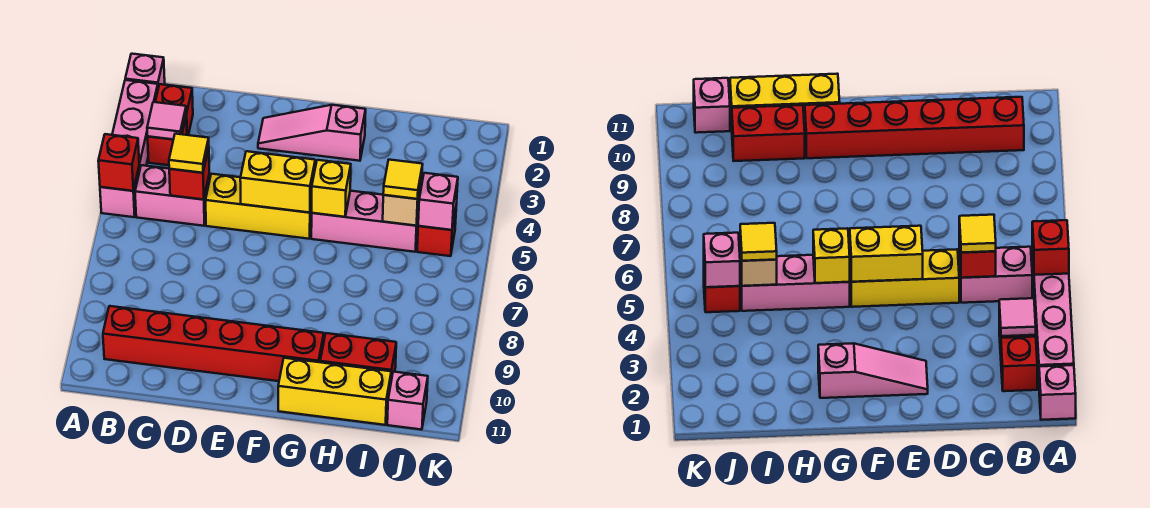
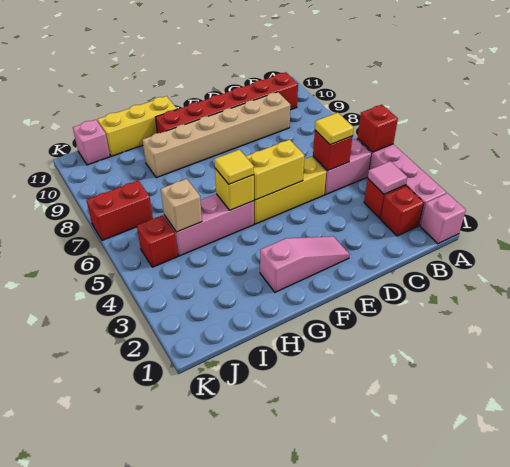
none -> tan brick C9:H9 level 1
red brick H10:I10 level 1 -> red brick J7:K7 level 1
yellow tile I5 level 3 -> yellow tile G5 level 3
pink brick J5 level 2 -> none

